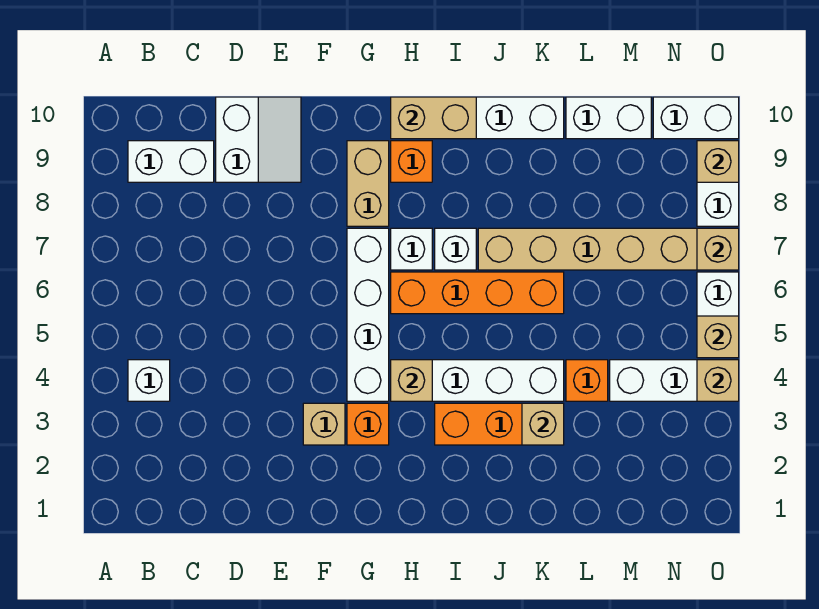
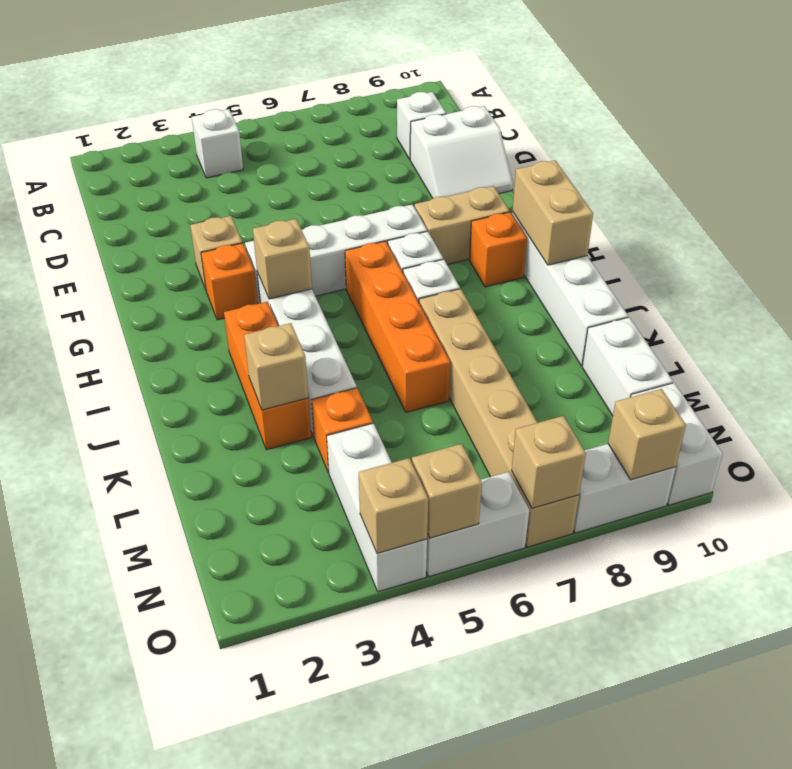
white brick B9:C9 level 1 -> white brick C9 level 1

